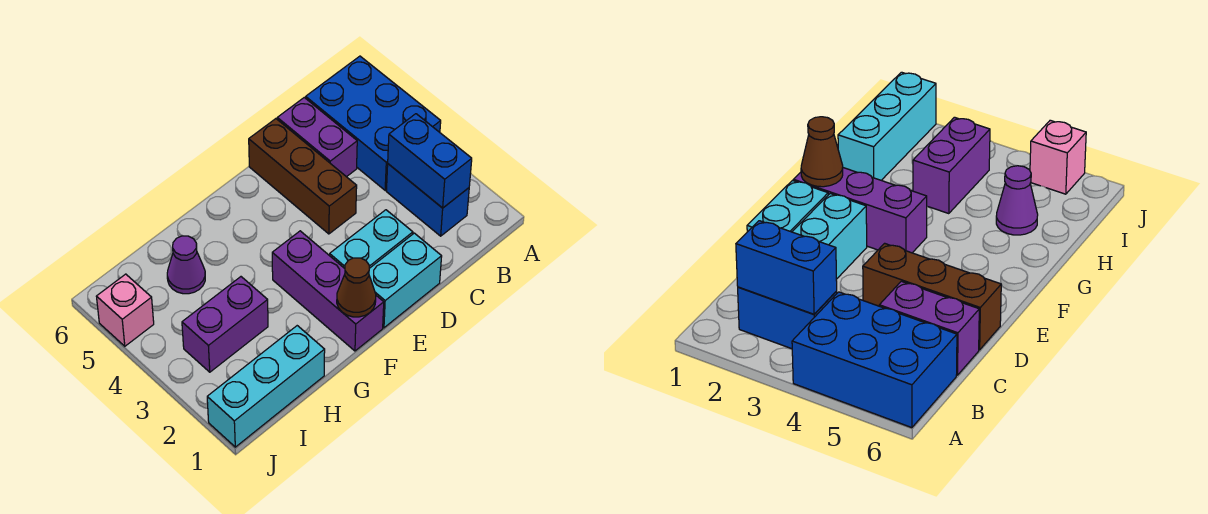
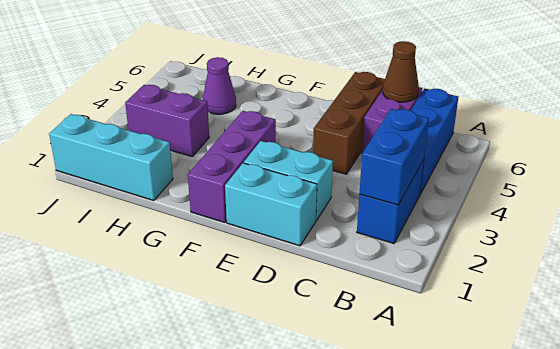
blue brick A4:B6 level 1 -> blue brick B4:B6 level 1
brown cone F1 level 2 -> brown cone C6 level 2
pink brick J5 level 1 -> none

